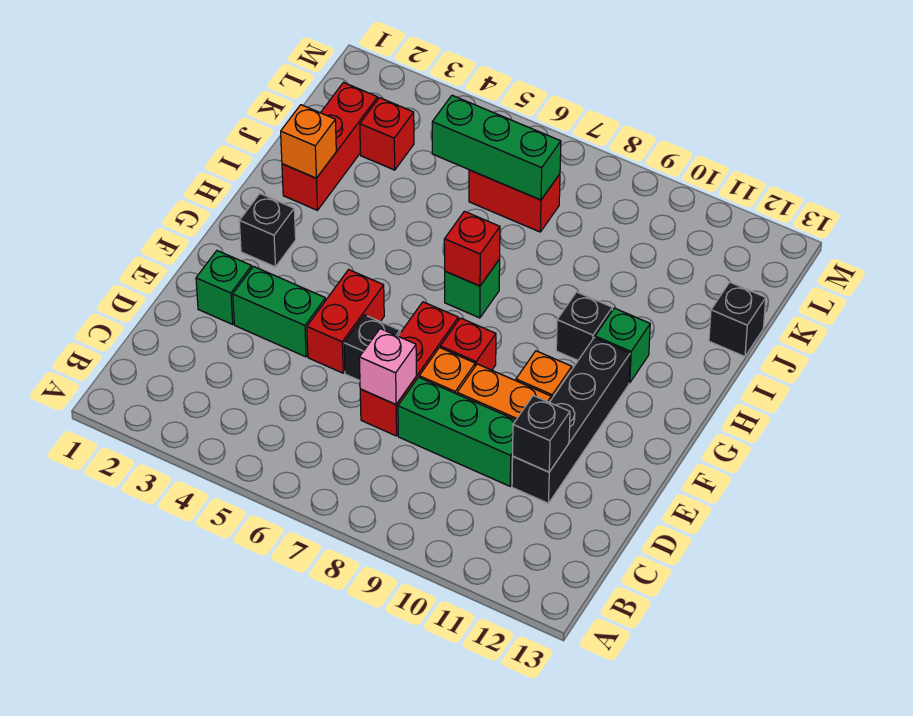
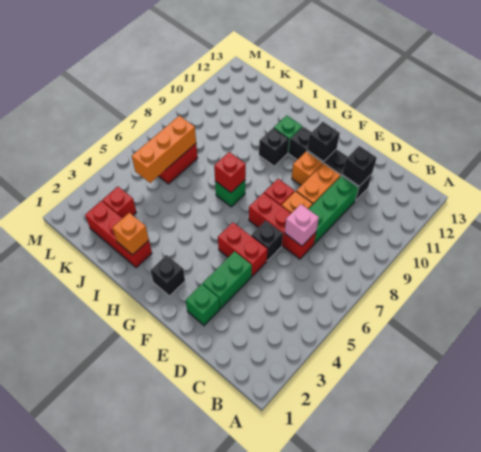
black brick J13 level 1 -> black brick F11 level 2
green brick K5:K7 level 2 -> orange brick K5:K7 level 2

